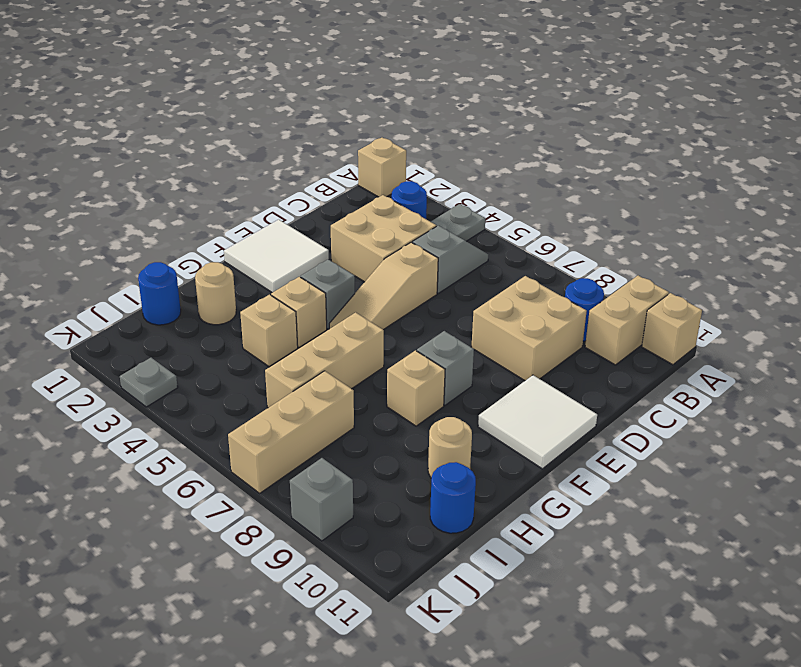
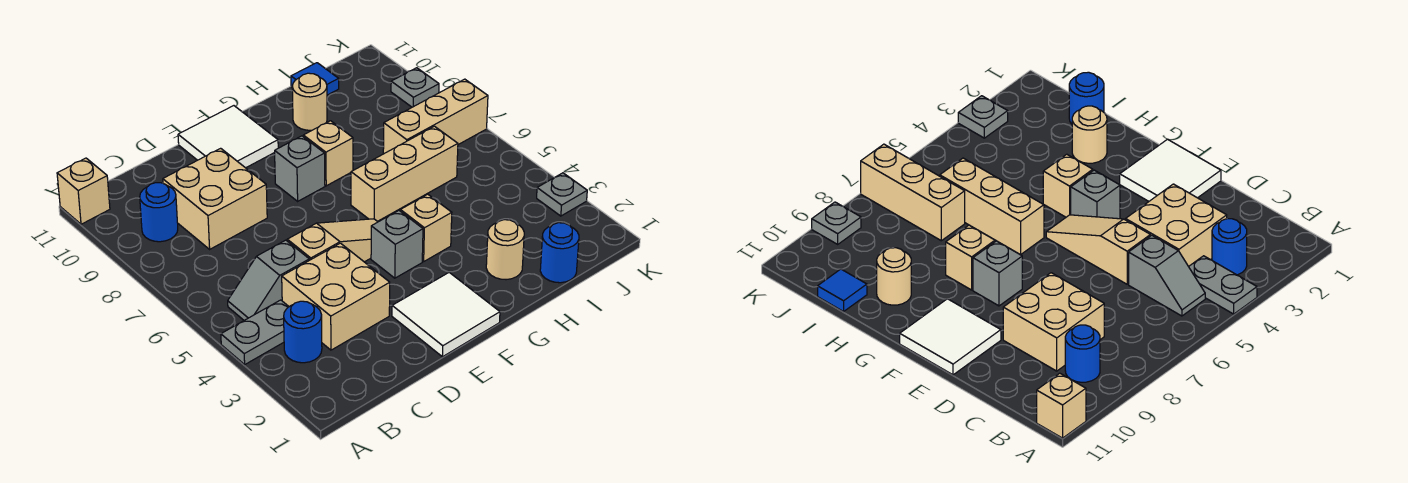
tan brick A1 level 1 -> none
tan brick A10:B10 level 1 -> none
tan brick H4 level 1 -> none
blue round brick I11 level 1 -> blue tile I11 level 1
grey brick K9 level 1 -> grey plate K9 level 1

